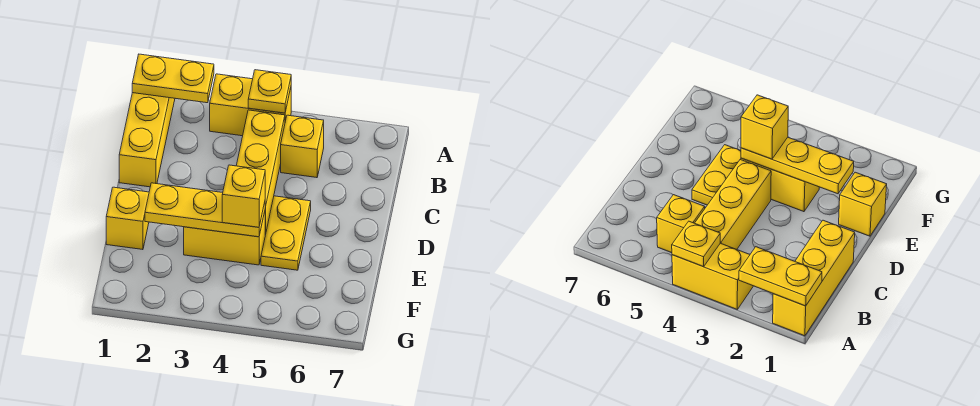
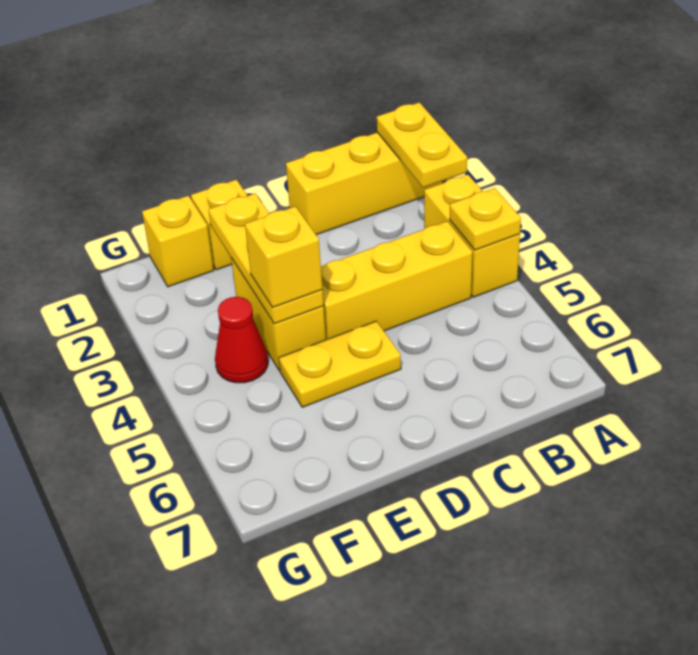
yellow brick B5 level 1 -> yellow brick F1 level 1
none -> red cone F4 level 1

